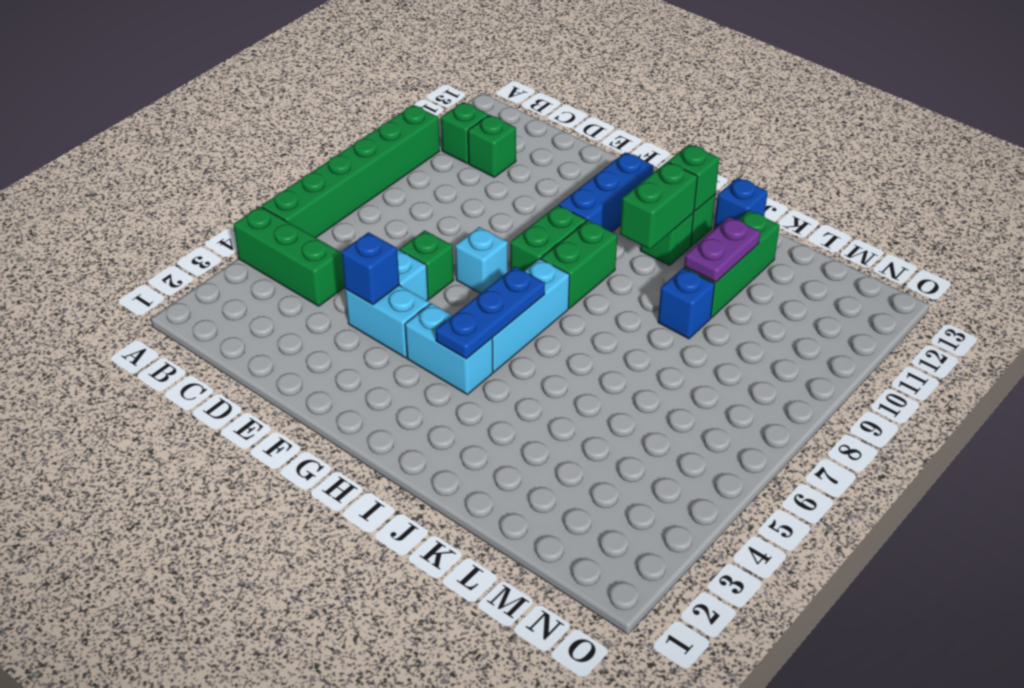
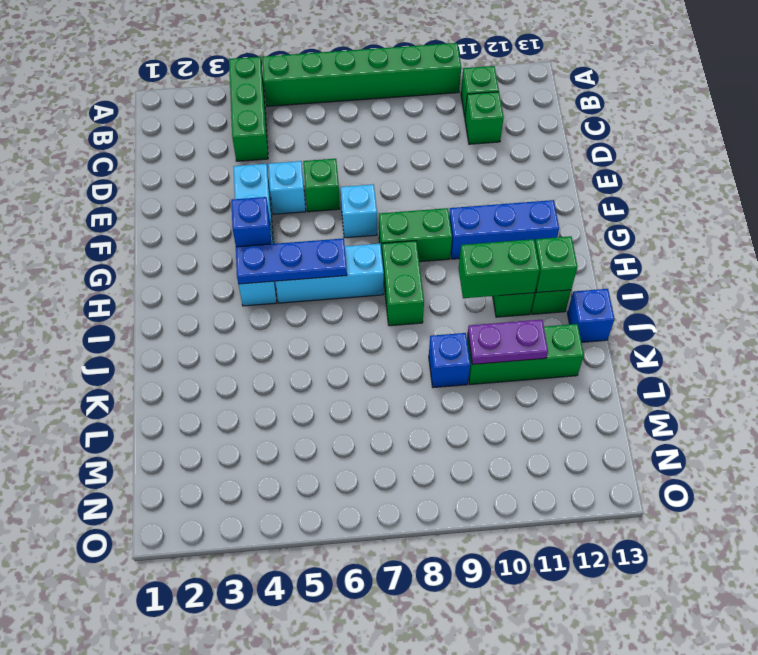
blue brick E4 level 2 -> blue brick G4 level 2
green brick H8:H9 level 1 -> green brick H8:I8 level 1

